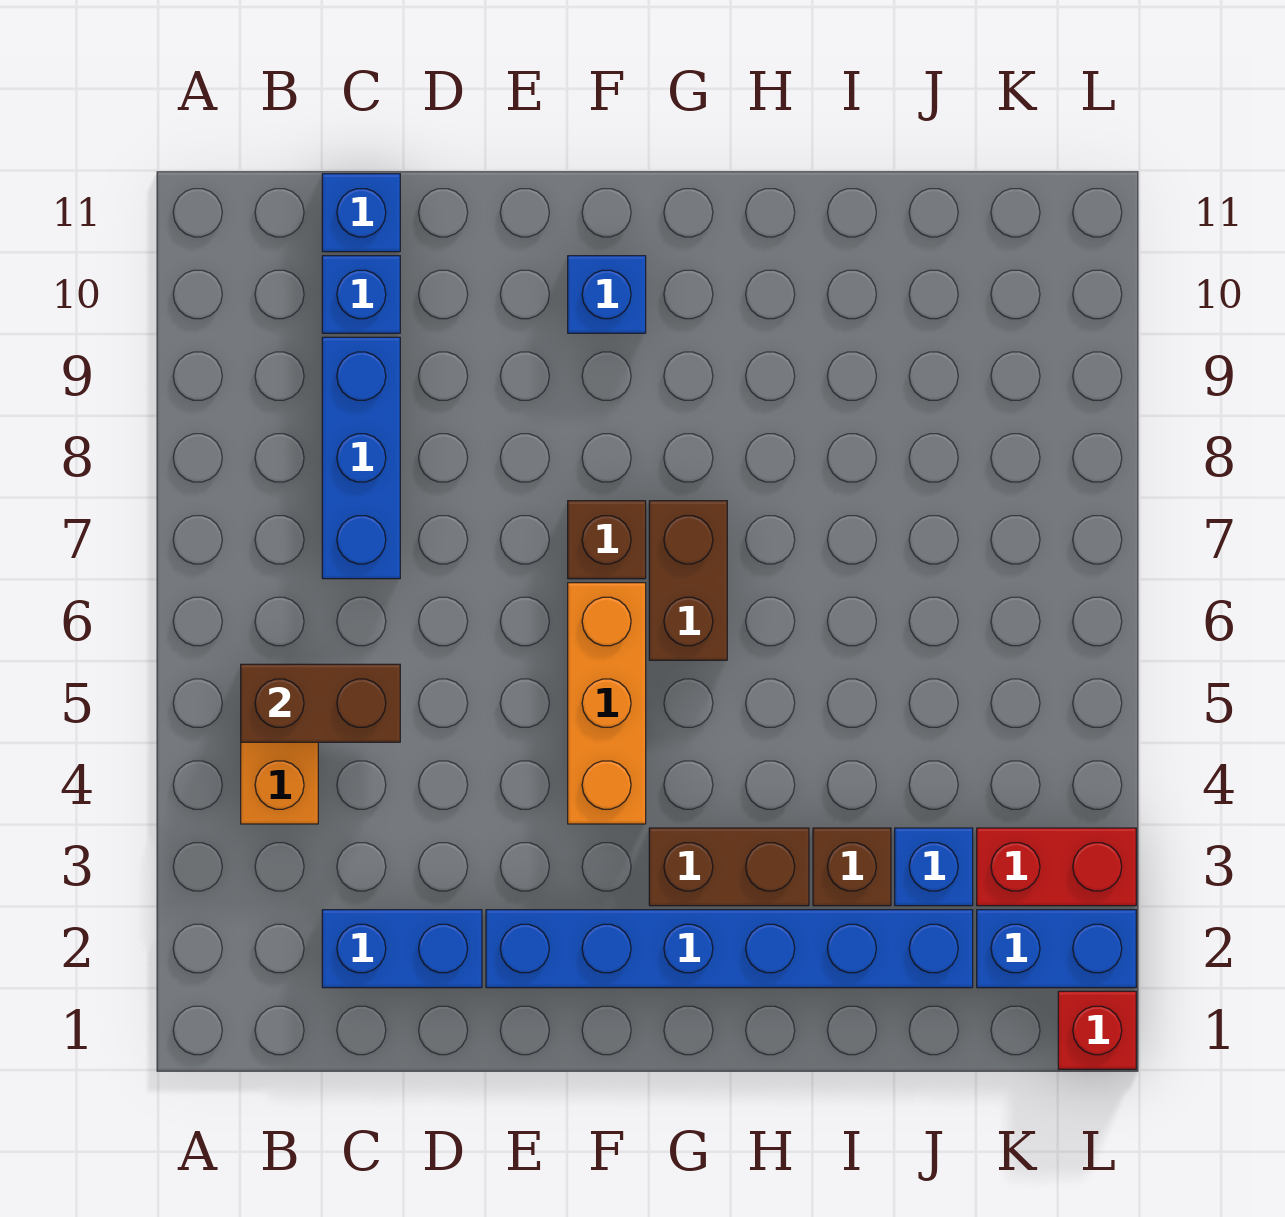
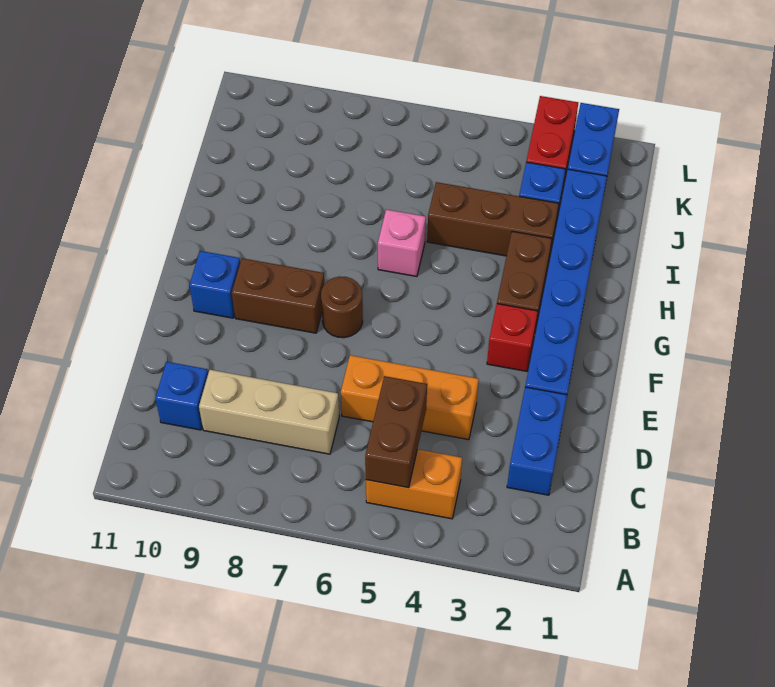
blue brick C7:C9 level 1 -> tan brick C7:C9 level 1
blue brick C11 level 1 -> none
orange brick F4:F6 level 1 -> orange brick D4:D6 level 1
brown brick F7 level 1 -> brown round brick F7 level 1
brown brick G6:G7 level 1 -> brown brick F8:F9 level 1
none -> pink brick H6 level 1
brown brick I3 level 1 -> brown brick I3:I5 level 1
red brick L1 level 1 -> red brick F3 level 1

